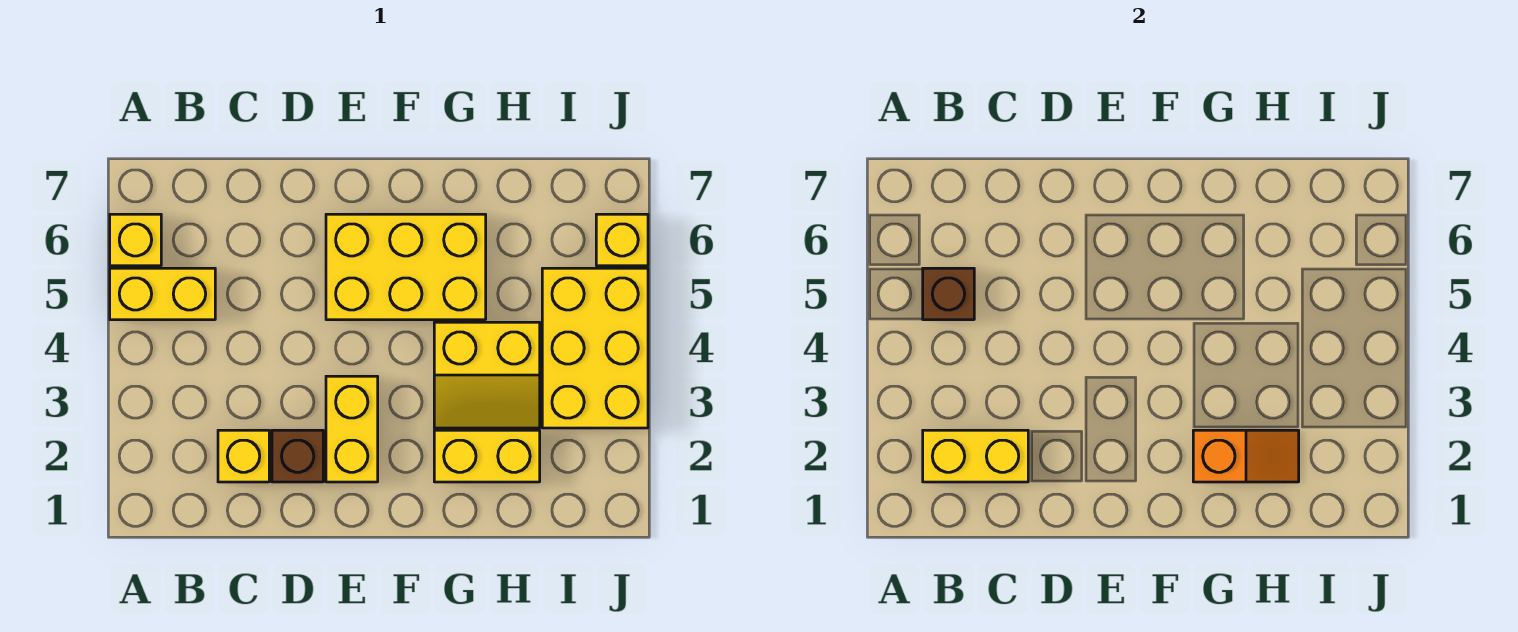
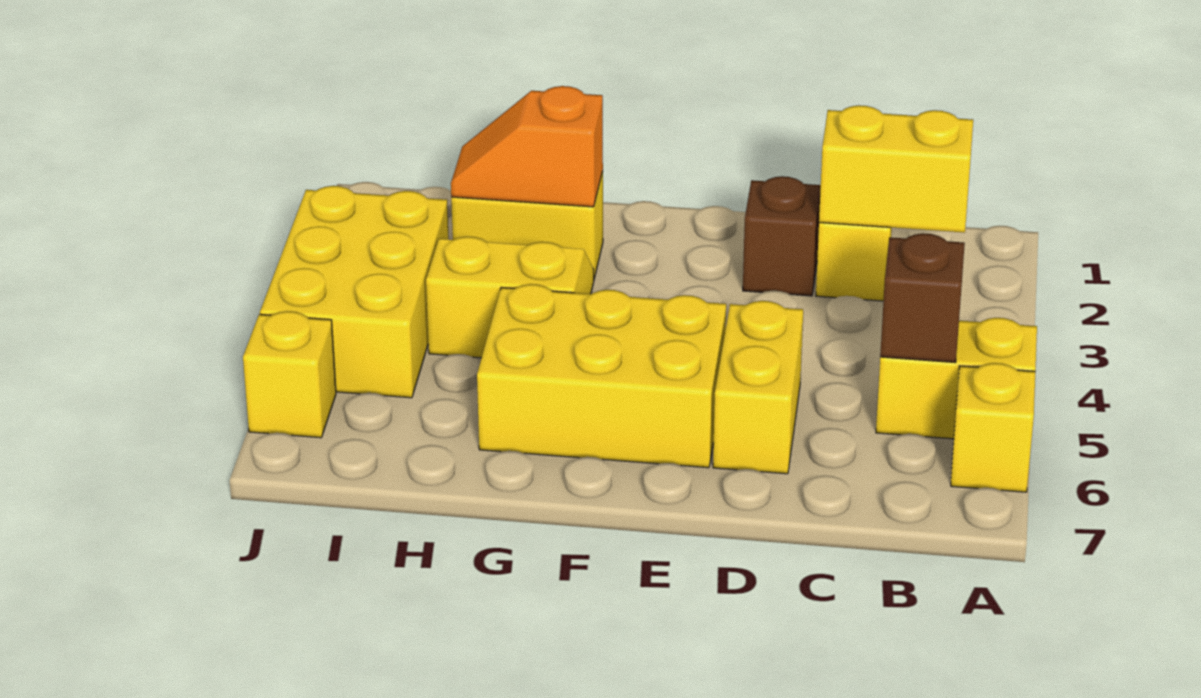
yellow brick E2:E3 level 1 -> yellow brick D5:D6 level 1

